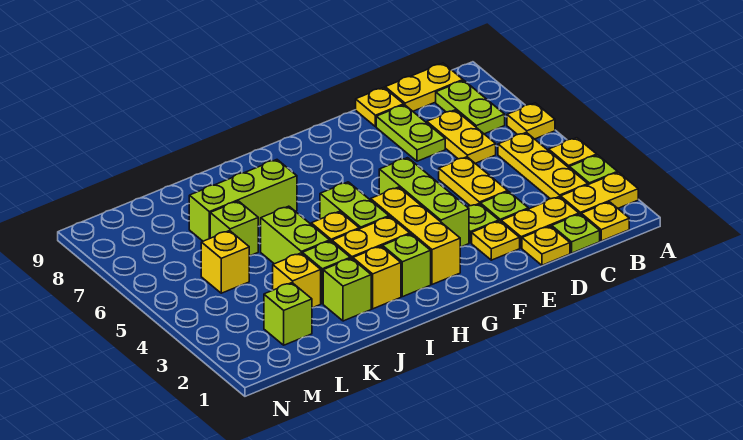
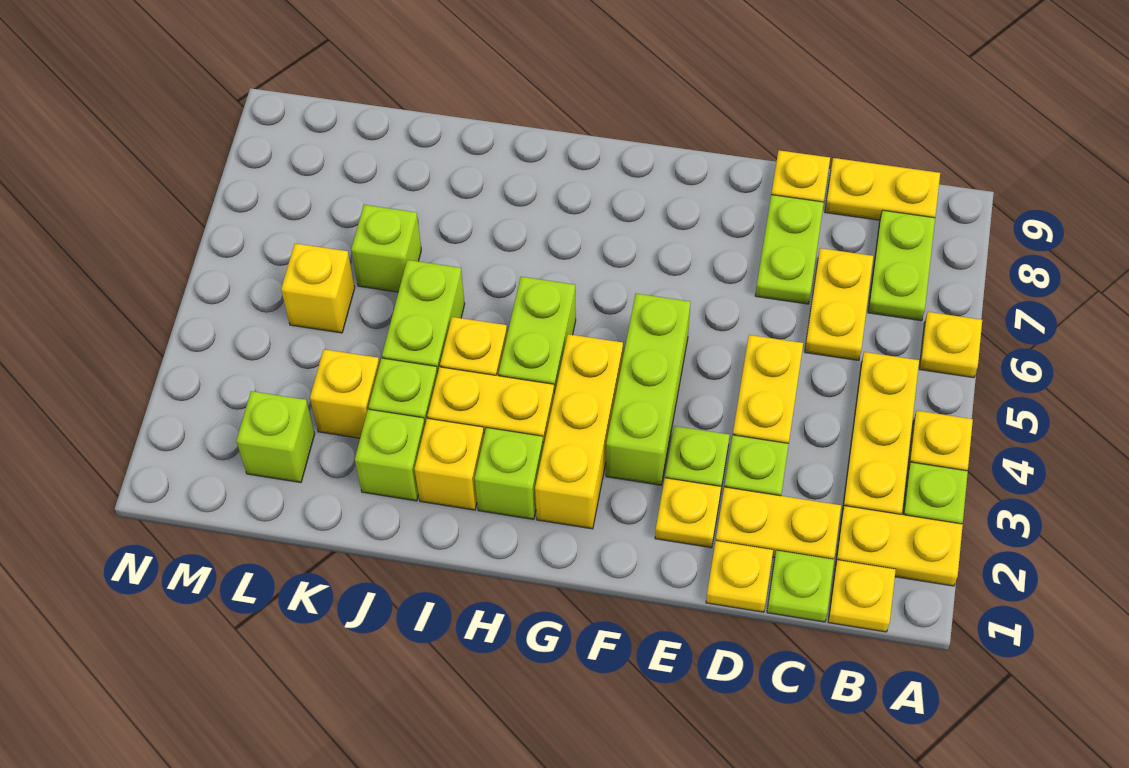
lime brick I7:K7 level 1 -> none

